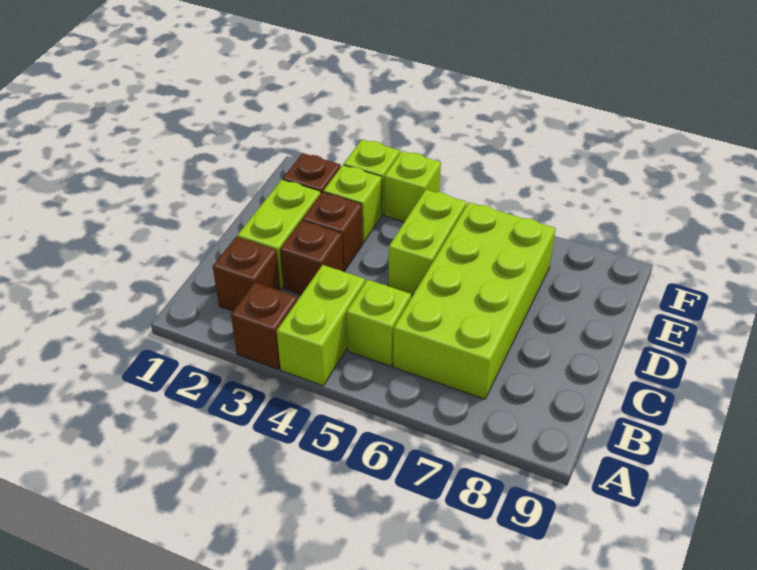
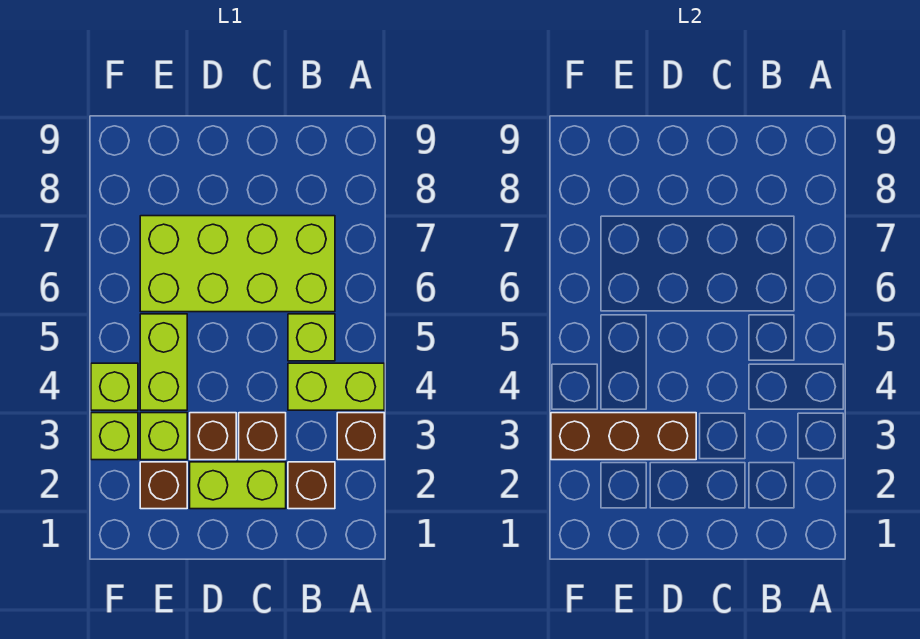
none -> brown brick D3:F3 level 2
lime brick D5:E5 level 1 -> lime brick E4:E5 level 1

